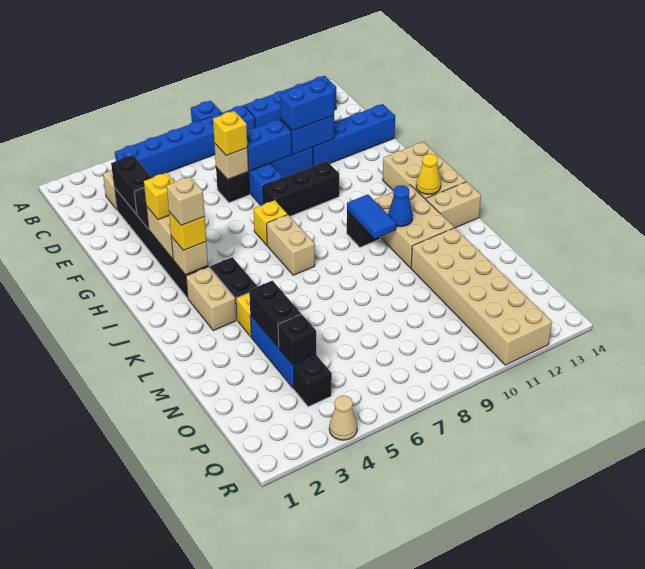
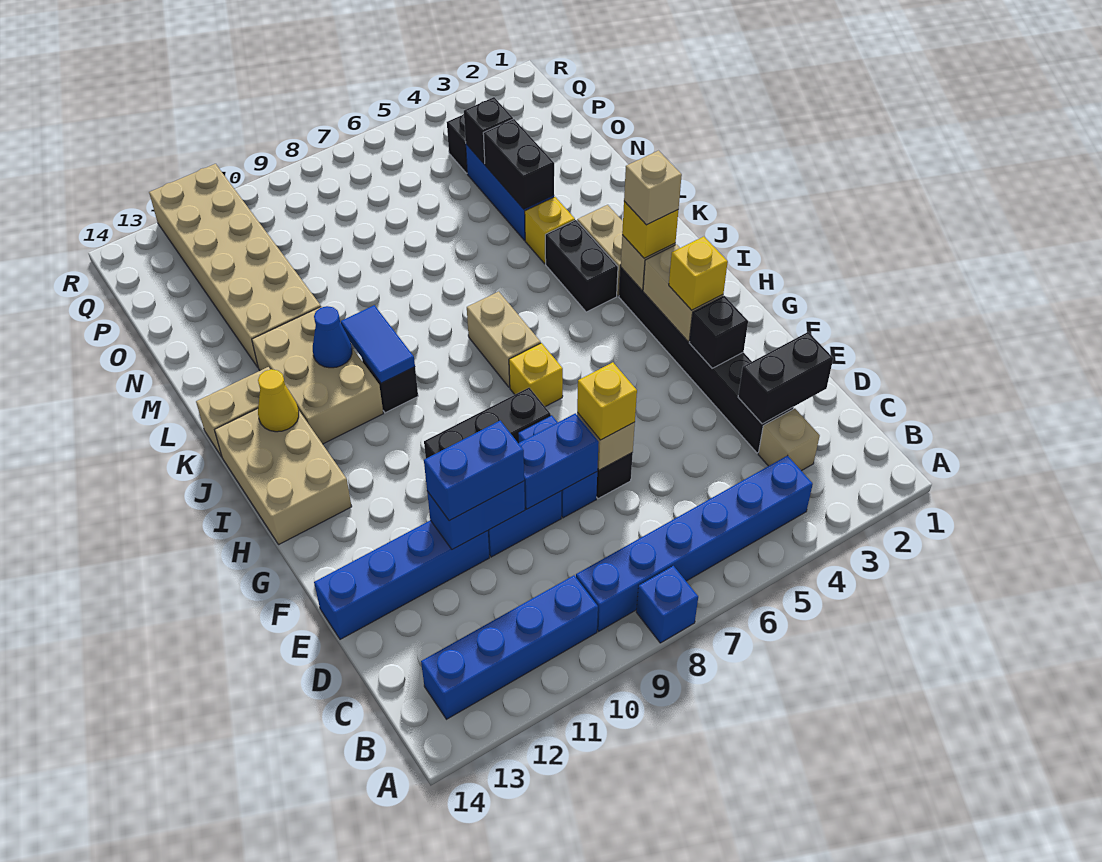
black brick D3:E3 level 2 -> black brick D2:D3 level 2
tan cone R4 level 1 -> none

